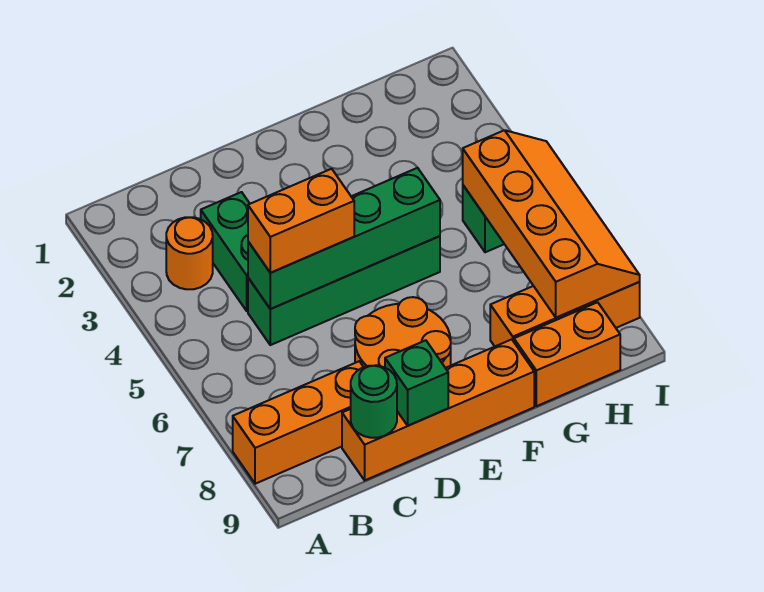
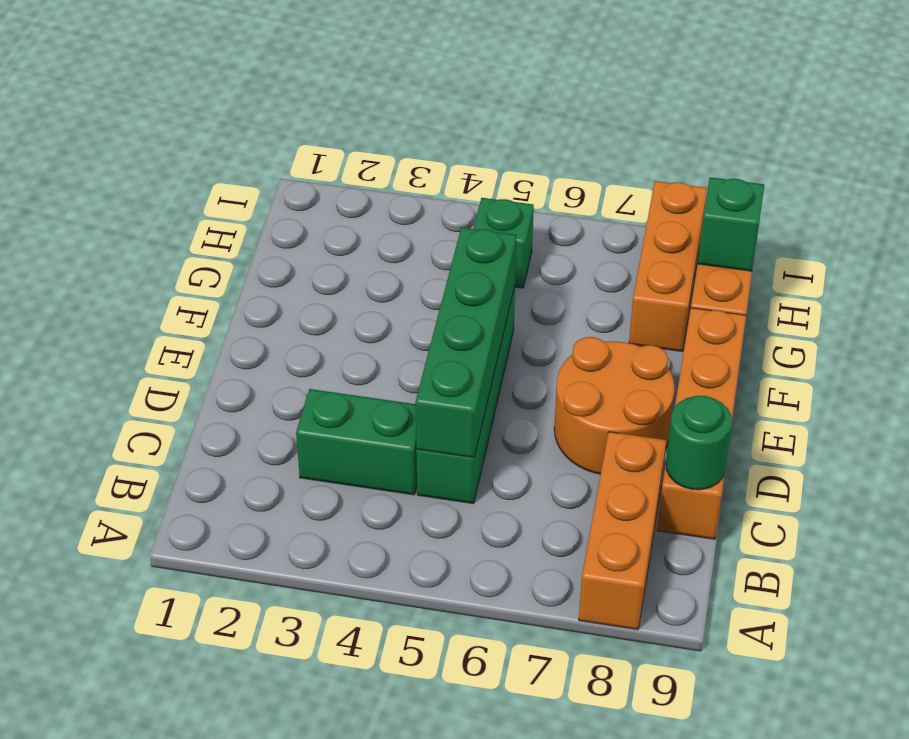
orange round brick B3 level 1 -> none
orange brick C5:D5 level 3 -> none
green brick D9 level 2 -> green brick H9 level 2
orange slope H5:I8 level 2 top H -> none

